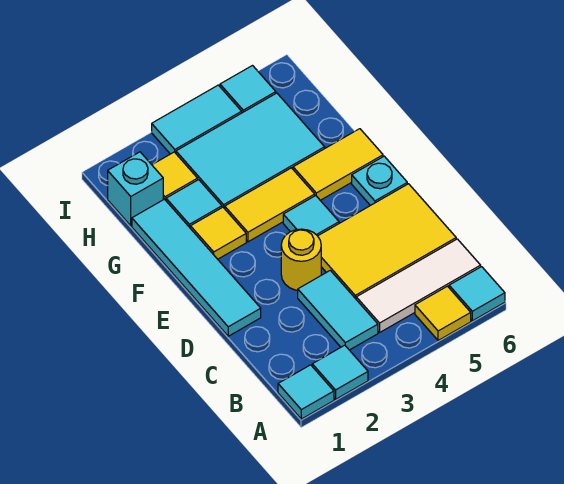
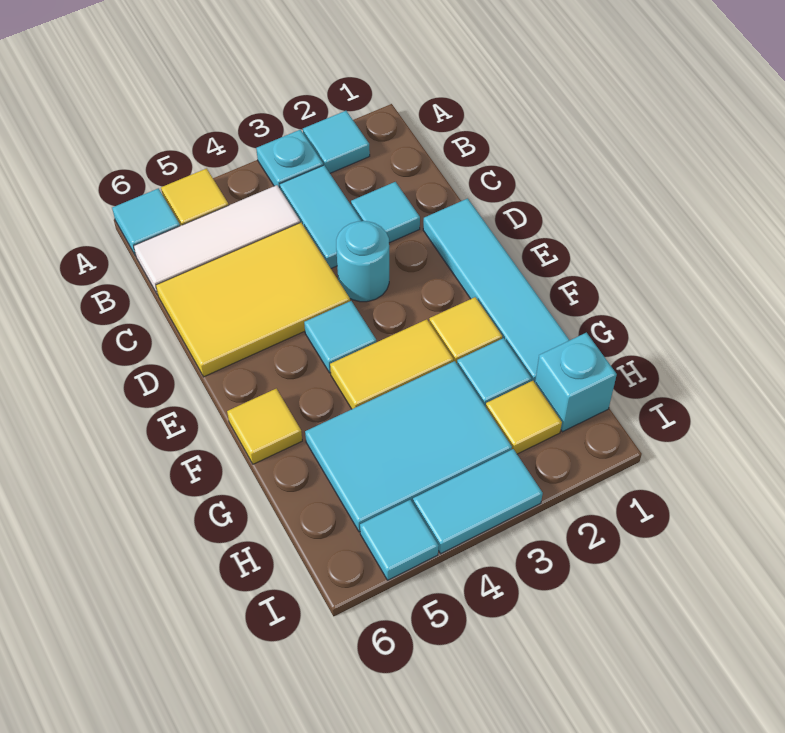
cyan tile A1 level 1 -> cyan tile C2 level 1
yellow round brick D3 level 1 -> cyan round brick D3 level 1
cyan plate E6 level 1 -> cyan plate A3 level 1
yellow tile F5:F6 level 1 -> yellow tile F6 level 1

